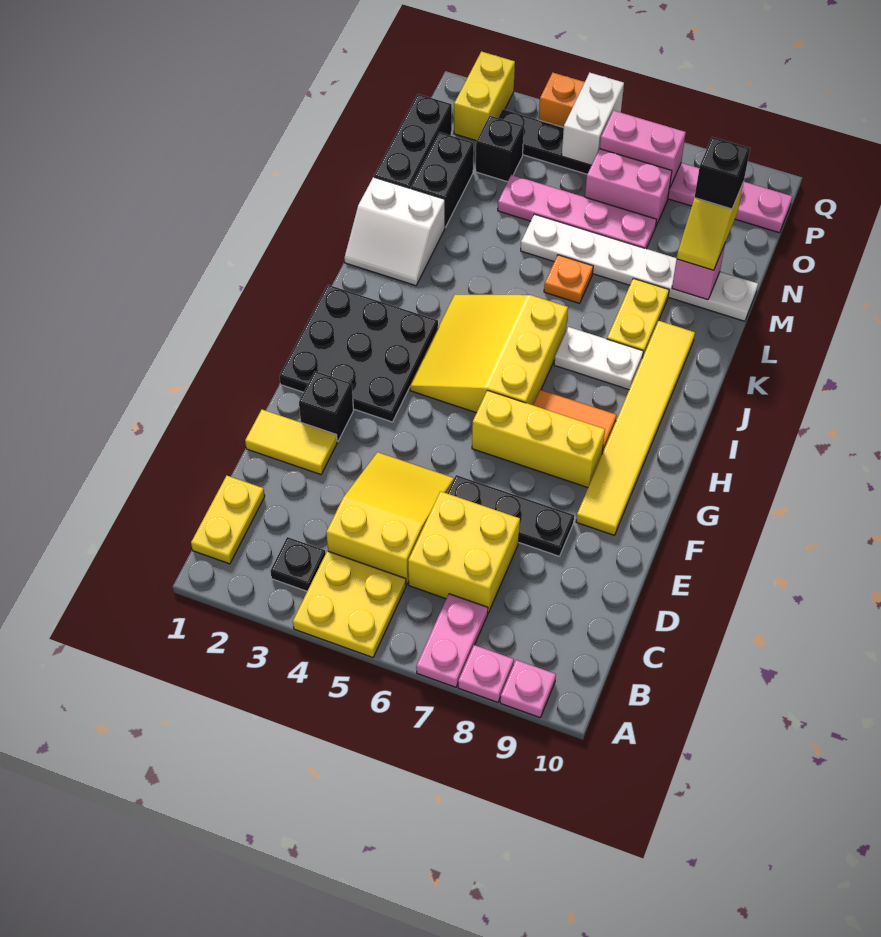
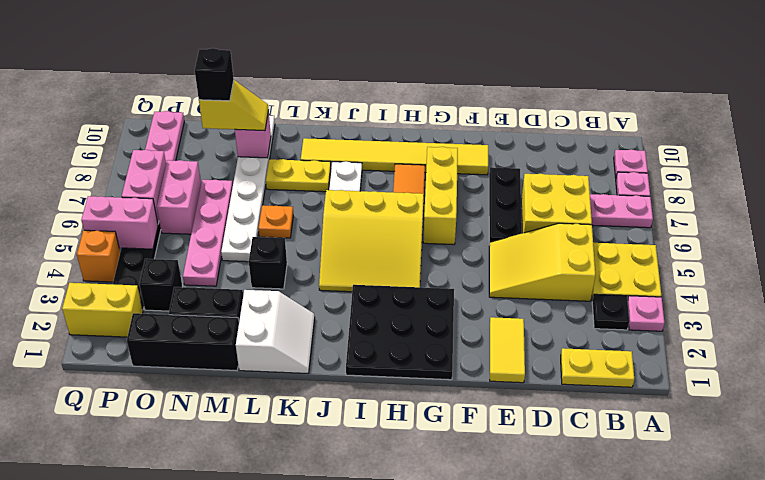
none -> pink plate A3 level 1
black brick F2 level 1 -> black brick L4 level 1
white brick P5:Q5 level 2 -> pink brick P5:Q5 level 2

